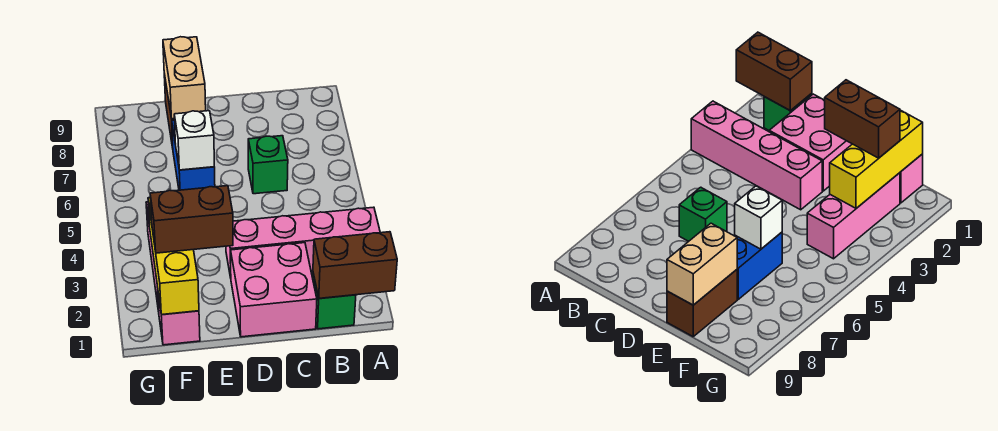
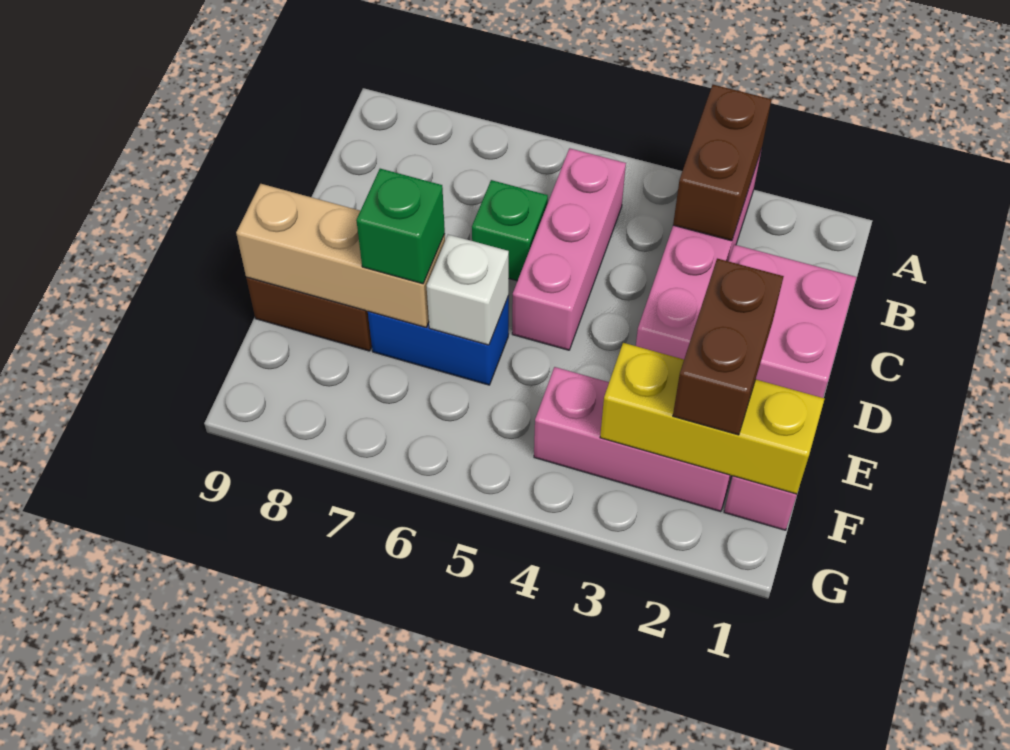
brown brick A1:B1 level 2 -> brown brick A3:B3 level 2
green brick B1 level 1 -> green brick E7 level 3
none -> pink brick B5:D5 level 1
tan brick E8:E9 level 2 -> tan brick E7:E9 level 2

